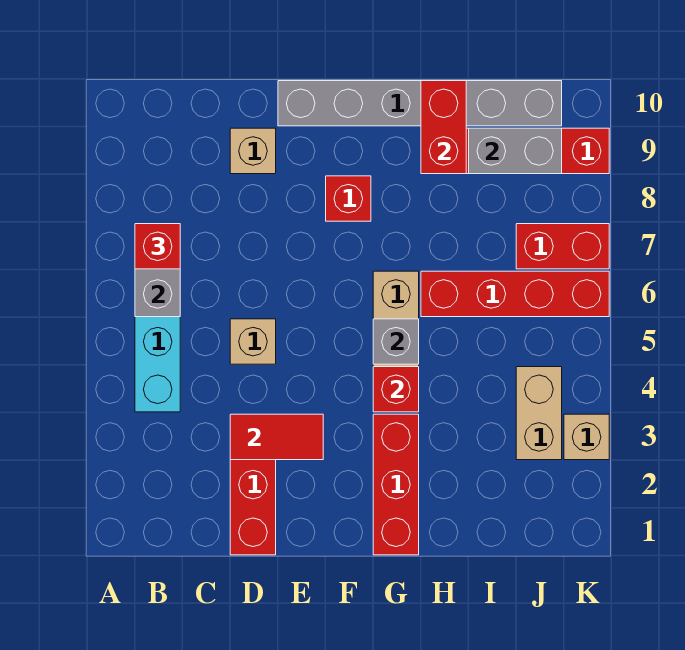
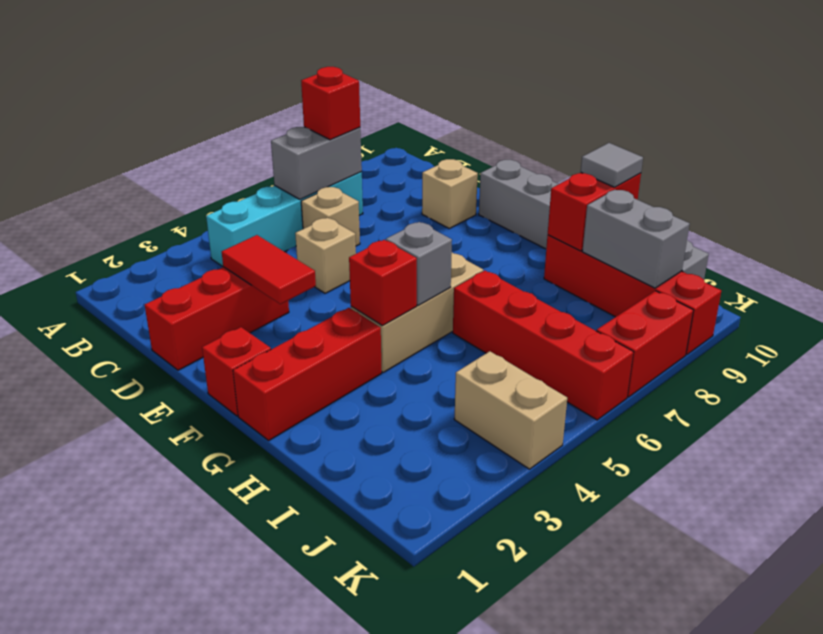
red brick F8 level 1 -> red brick F1 level 1
none -> grey tile H10 level 3
tan brick J3:J4 level 1 -> tan brick J4:K4 level 1
red brick J7:K7 level 1 -> red brick K7:K8 level 1
tan brick K3 level 1 -> tan brick C6 level 1

